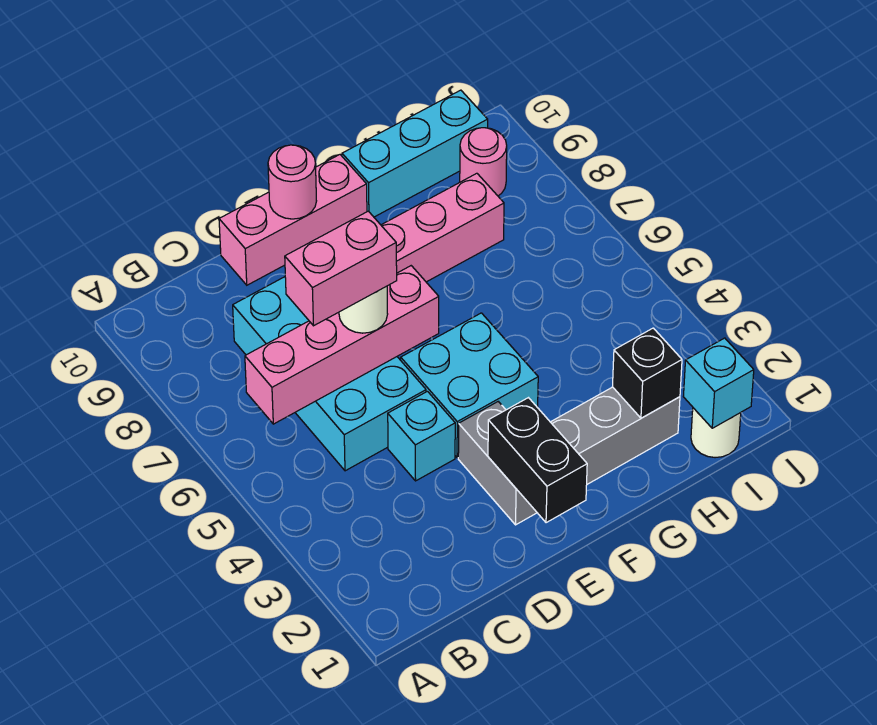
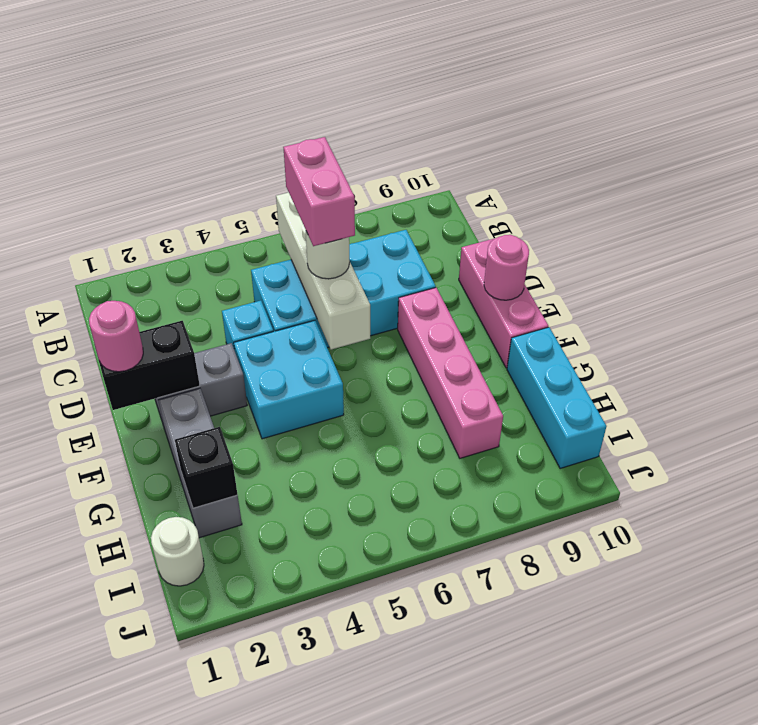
pink brick B6:E6 level 2 -> white brick B6:E6 level 2
cyan brick I1 level 2 -> none
pink round brick I9 level 1 -> pink round brick E1 level 3

